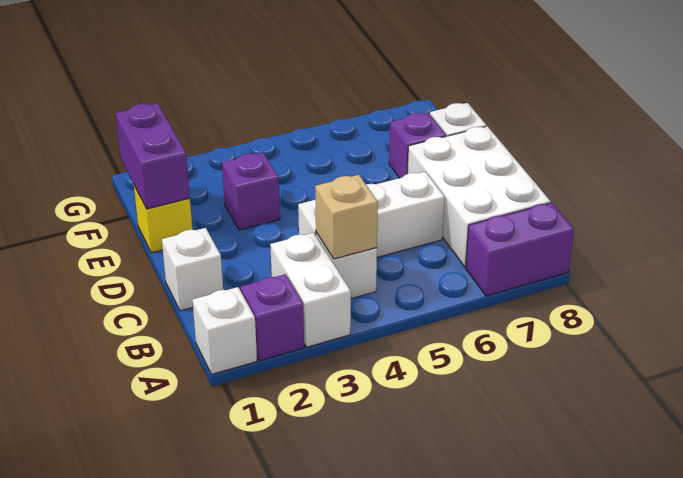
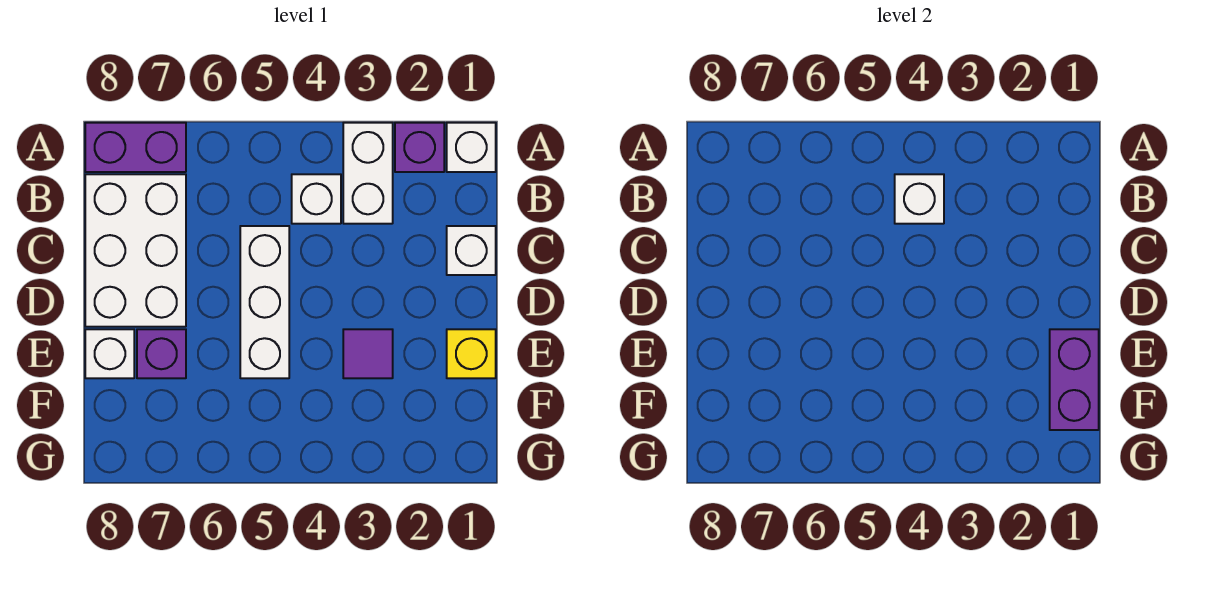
tan brick B4 level 2 -> white brick B4 level 2
white brick C4:C6 level 1 -> white brick C5:E5 level 1
purple brick E3 level 1 -> purple tile E3 level 1

